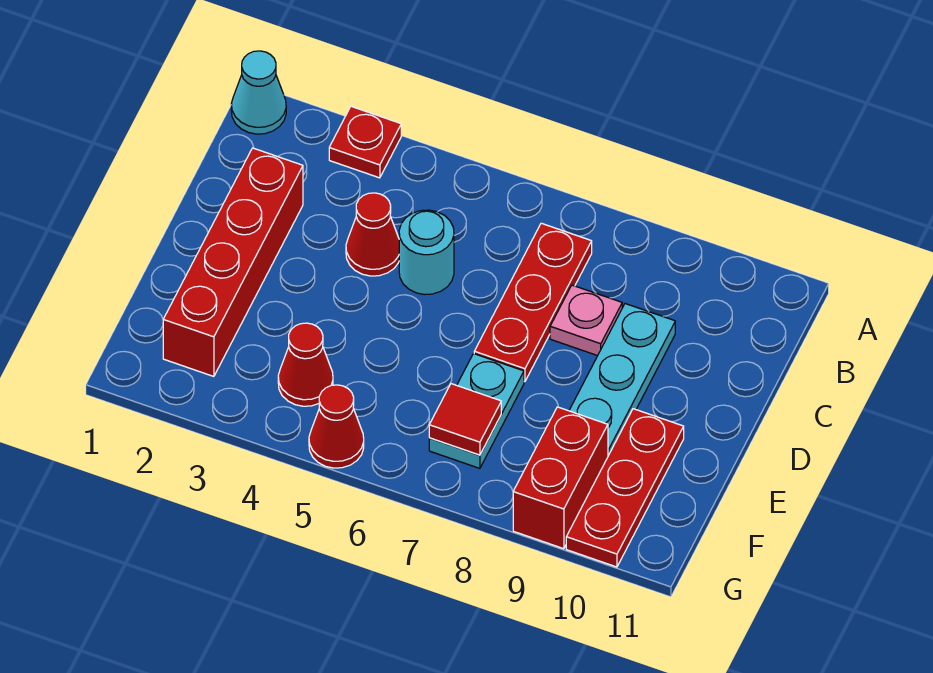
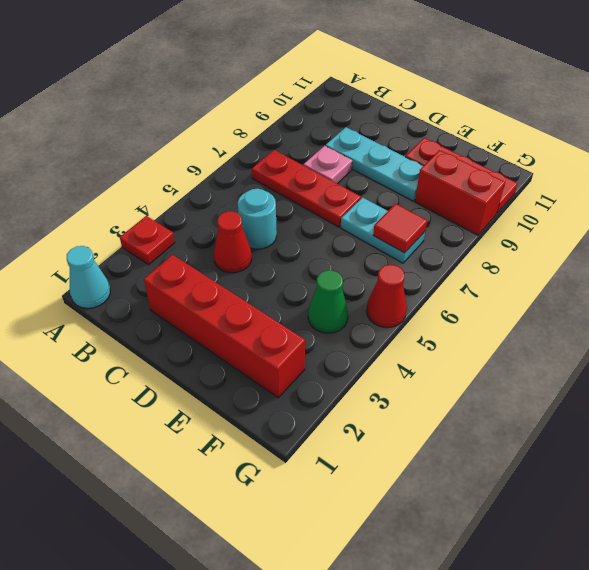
red cone F4 level 1 -> green cone F4 level 1

